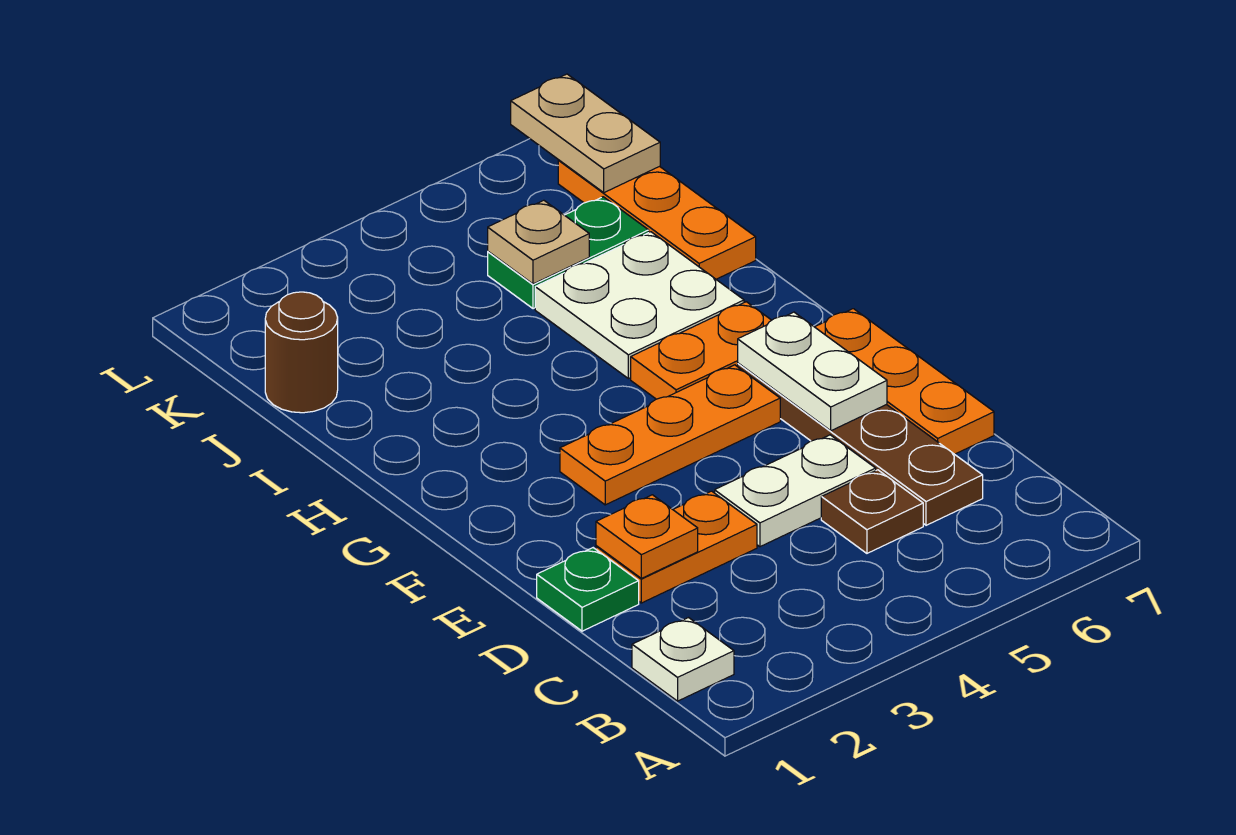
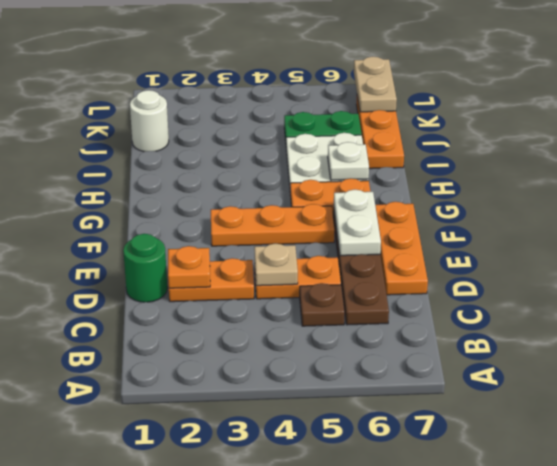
white plate B1 level 1 -> white plate H6 level 2
green plate D1 level 1 -> green round brick D1 level 1
white plate D4:D5 level 1 -> orange plate D4:D5 level 1
brown round brick J1 level 1 -> white round brick J1 level 1
tan plate J5 level 2 -> tan plate D4 level 2

